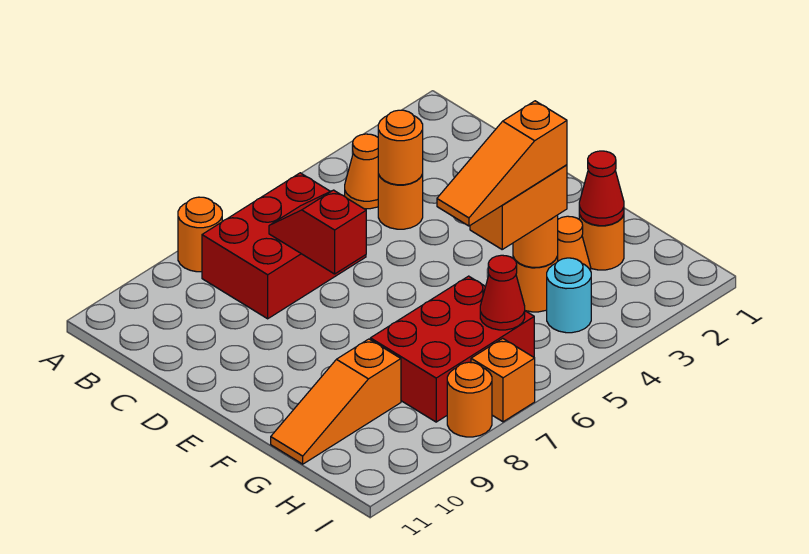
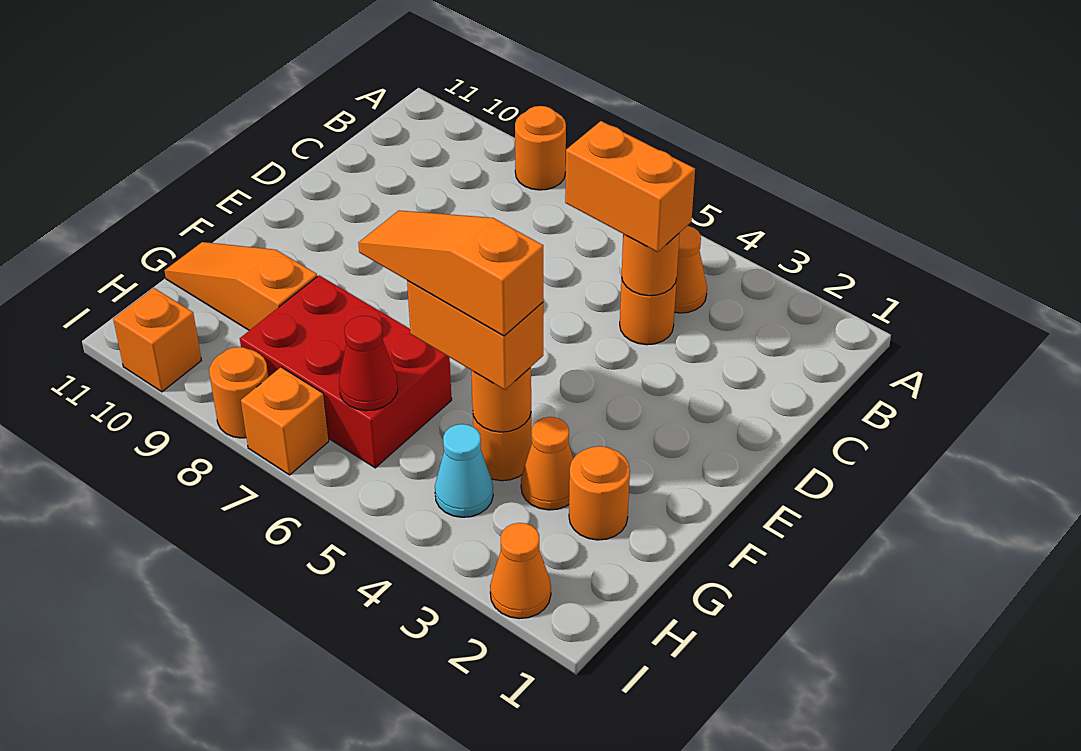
red brick B6:C8 level 1 -> none
none -> orange brick C4:C5 level 3
red slope C7:D7 level 2 top D -> none
red cone G2 level 2 -> none
cyan round brick H4 level 1 -> cyan cone H4 level 1
none -> orange cone I2 level 1
none -> orange brick I10 level 1

